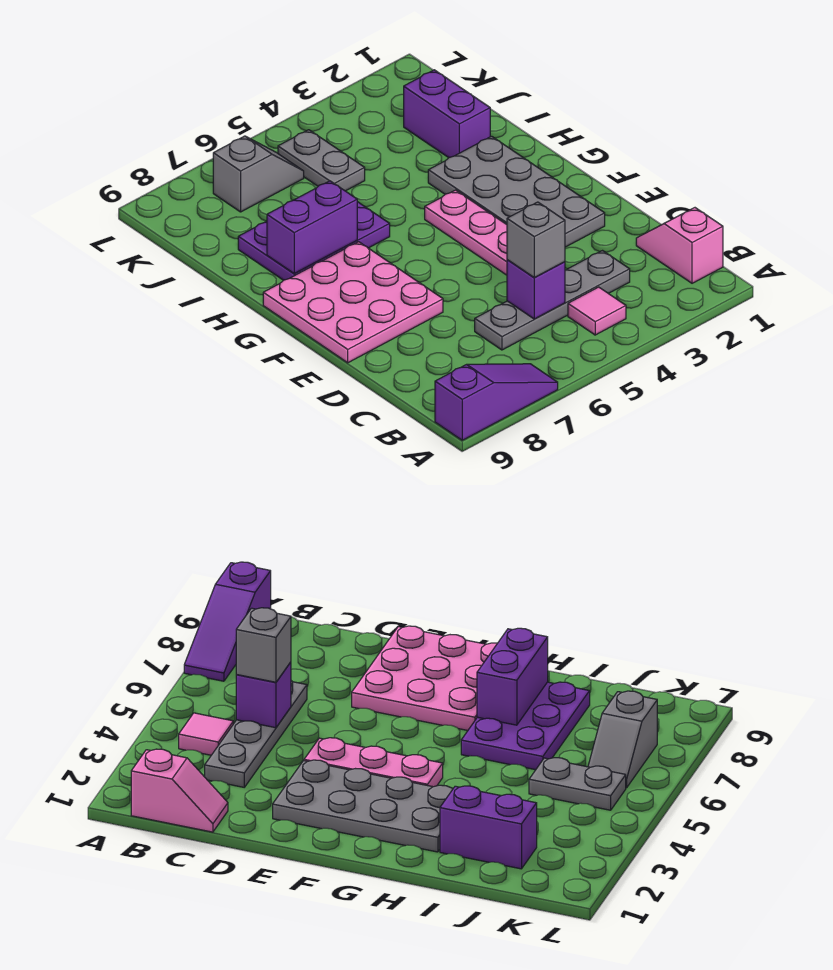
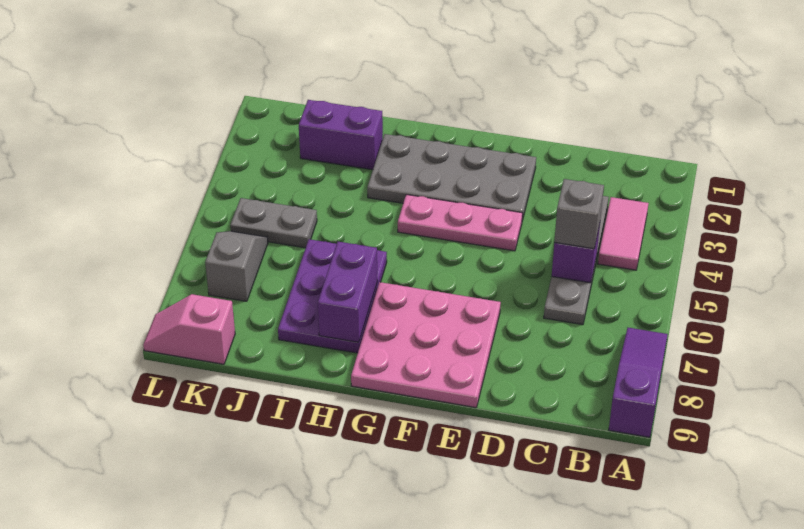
pink slope B1:C1 level 1 top B -> pink slope K9:L9 level 1 top K
pink tile B4 level 1 -> pink tile B3:B4 level 1

